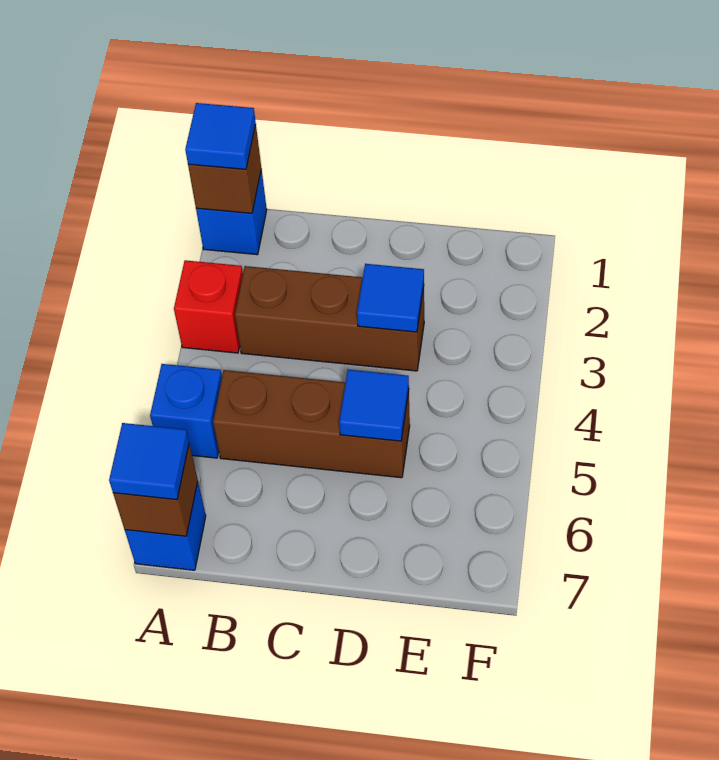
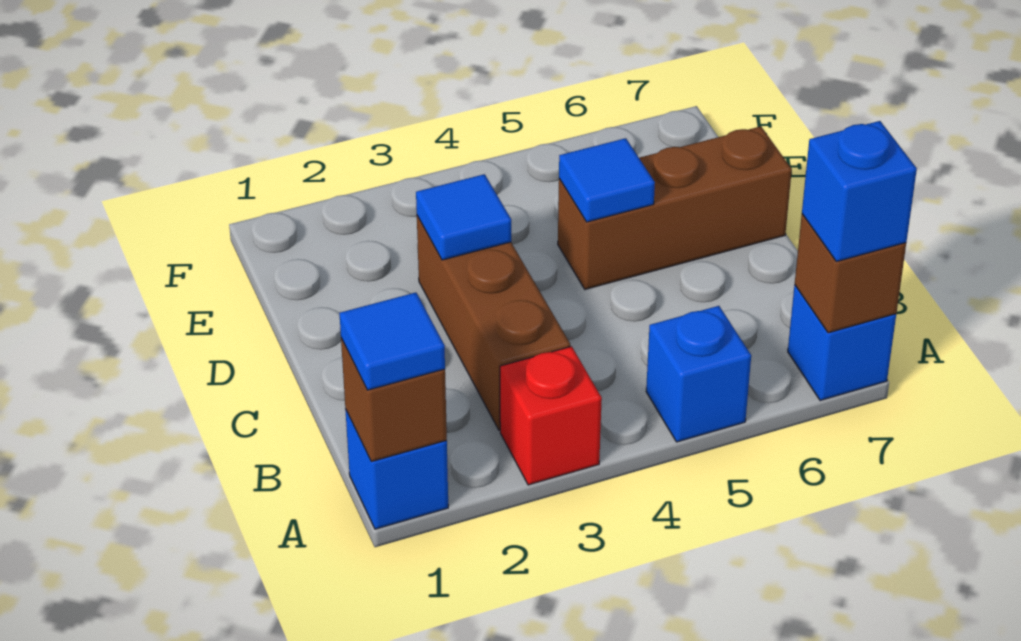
blue tile A7 level 3 -> blue brick A7 level 3
brown brick B5:D5 level 1 -> brown brick D5:D7 level 1

